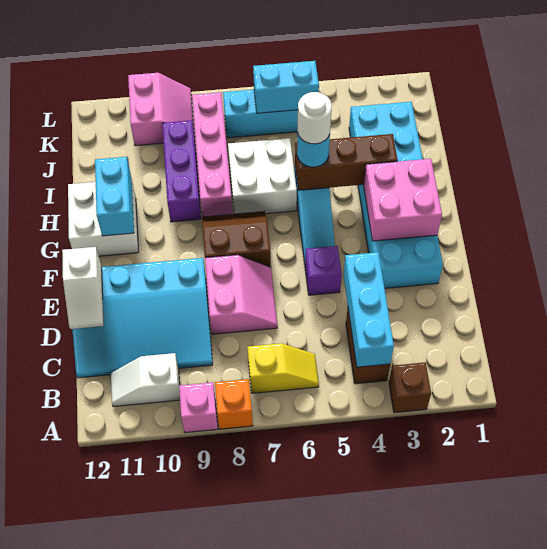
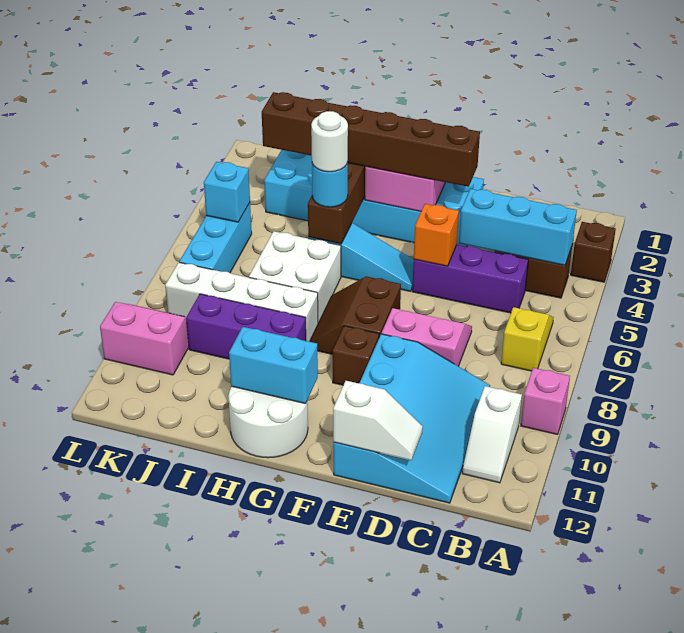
orange brick A8 level 1 -> orange brick E5 level 2
none -> brown brick E3:J3 level 3
purple brick E5 level 1 -> purple brick C5:E5 level 1
none -> brown brick F9 level 1
white brick G11:H12 level 1 -> white round brick G11:H12 level 1
pink brick H8:K8 level 1 -> white brick H8:K8 level 1
cyan brick K5:K6 level 2 -> cyan brick K5 level 2

